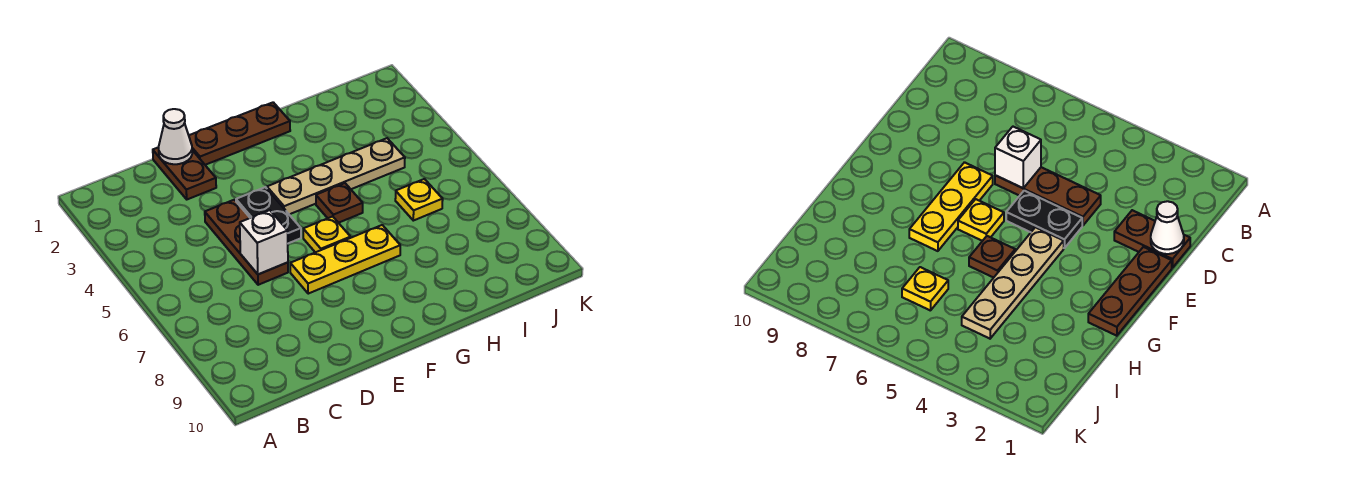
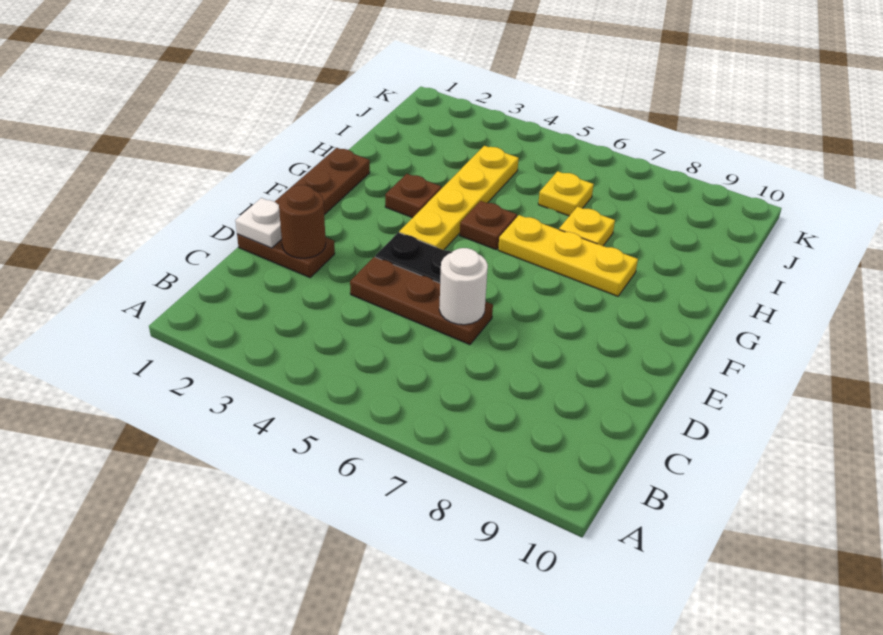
white cone D1 level 2 -> white plate D1 level 2
none -> brown round brick D2 level 2
white brick D6 level 2 -> white round brick D6 level 2
yellow plate E7:G7 level 1 -> yellow plate G6:G8 level 1
tan plate F4:I4 level 1 -> yellow plate F4:I4 level 1
yellow plate F6 level 1 -> yellow plate H7 level 1
none -> brown plate G3 level 1

